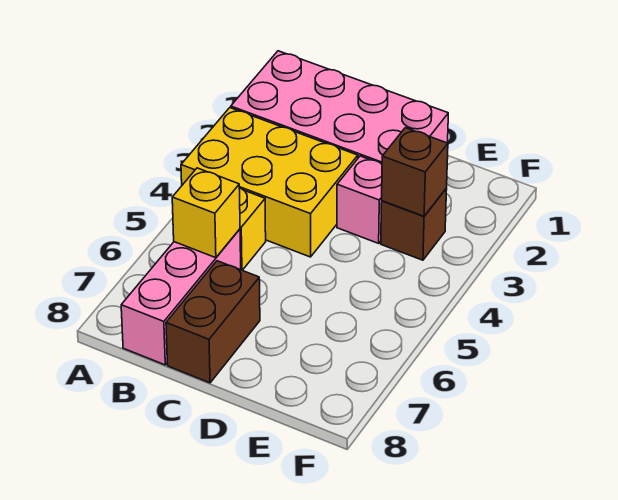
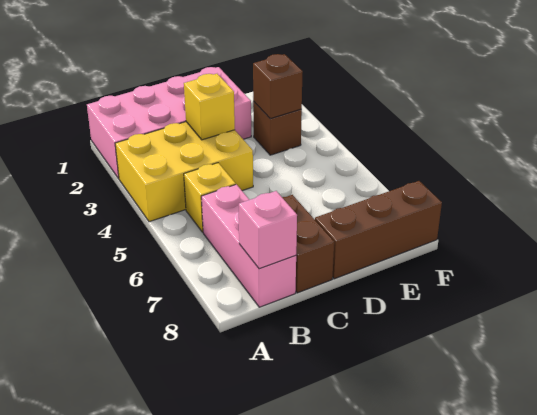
yellow brick B6 level 2 -> yellow brick C3 level 2
pink brick D3 level 1 -> pink brick B8 level 2
none -> brown brick D8:F8 level 1

